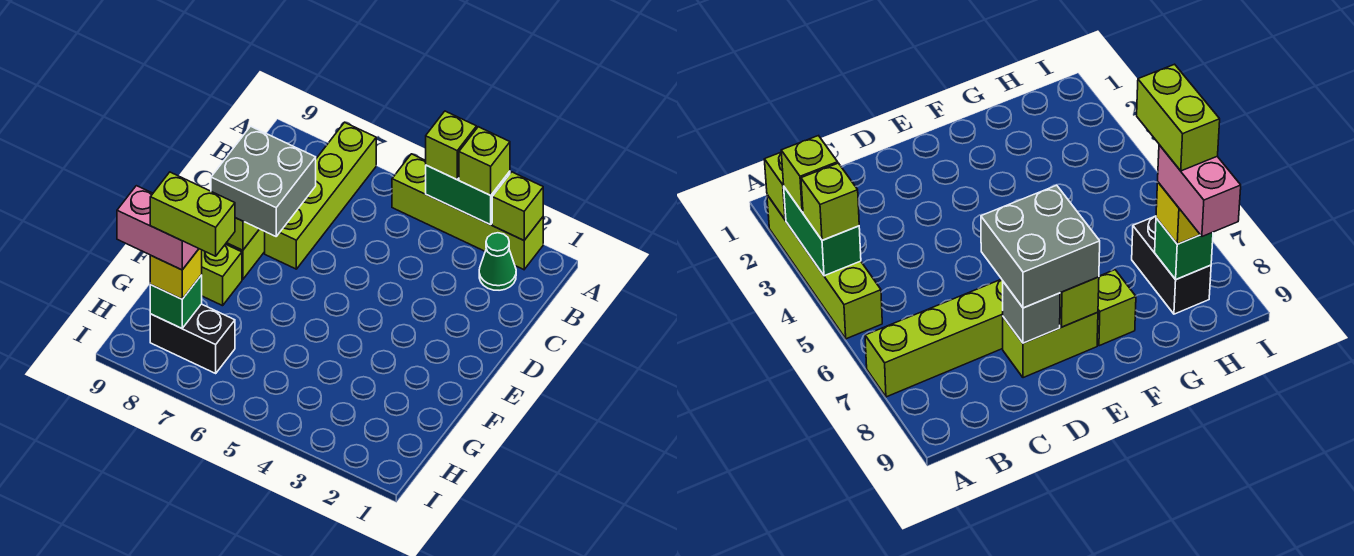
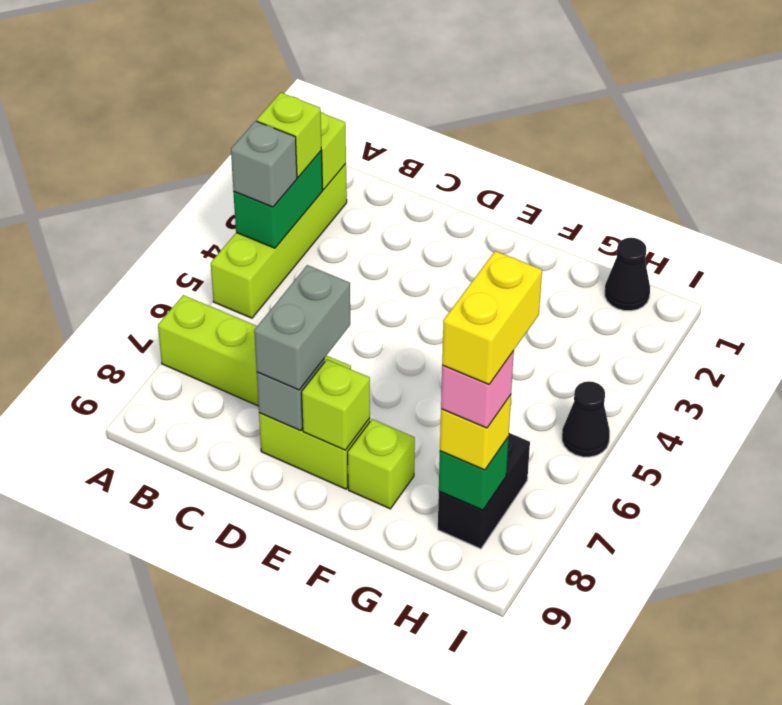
lime brick A4 level 3 -> grey brick A4 level 3
green cone B2 level 1 -> none
grey brick D7:E8 level 3 -> grey brick D7:D8 level 3
none -> black cone H1 level 1
lime brick H7:H8 level 5 -> yellow brick H7:H8 level 5
pink brick H8:H9 level 4 -> pink brick H8 level 4
none -> black cone I5 level 1

